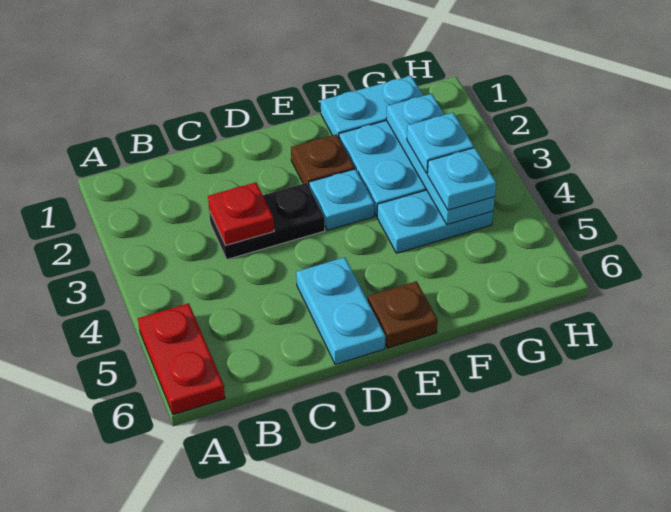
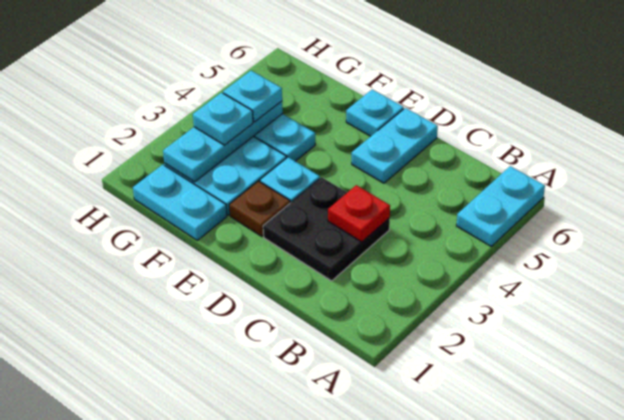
red plate A5:A6 level 1 -> cyan plate A5:A6 level 1
black plate C3:D3 level 1 -> black plate C2:D3 level 1
brown plate E6 level 1 -> cyan plate E6 level 1

